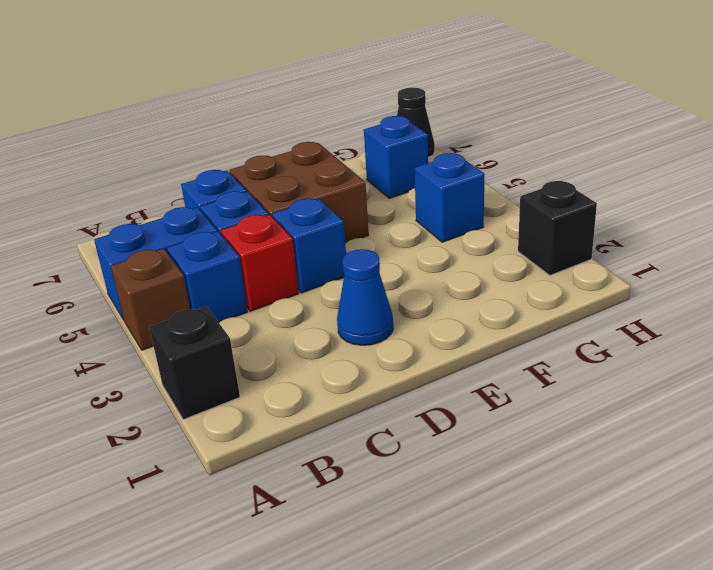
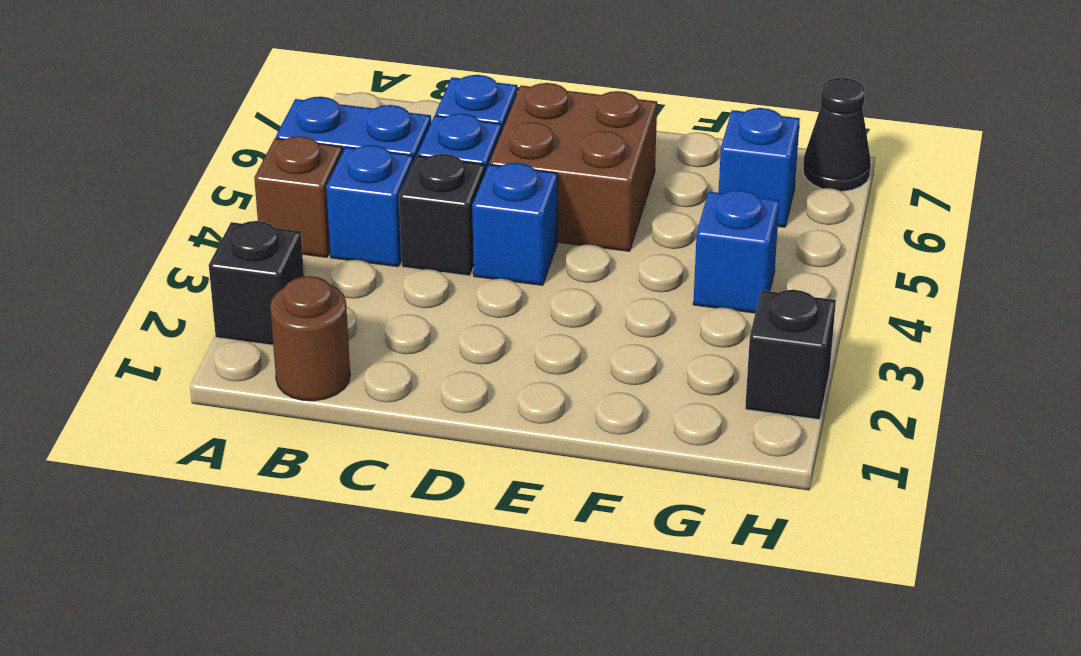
none -> brown round brick B1 level 1
red brick C4 level 1 -> black brick C4 level 1
blue cone D2 level 1 -> none

